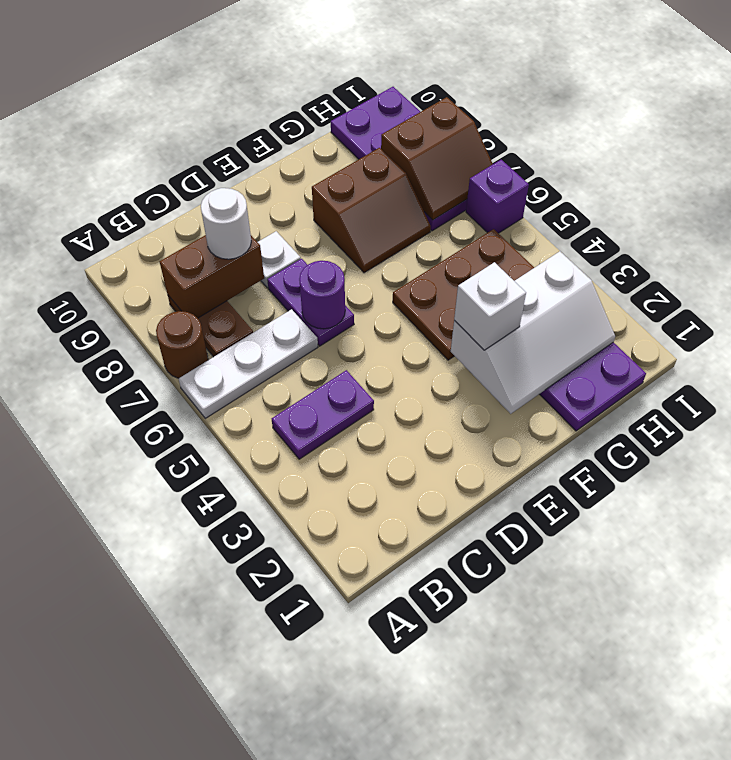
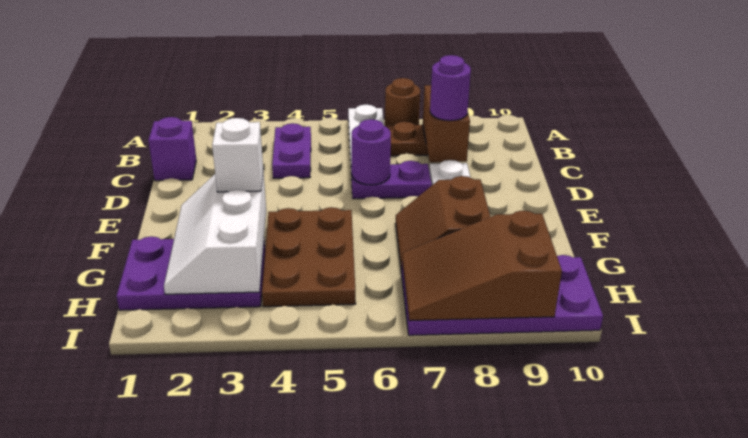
white round brick C8 level 3 -> purple round brick C8 level 3
brown slope H7:I8 level 2 top 8 -> brown slope H7:I9 level 2 top 9
purple brick I6 level 1 -> purple brick C1 level 1

